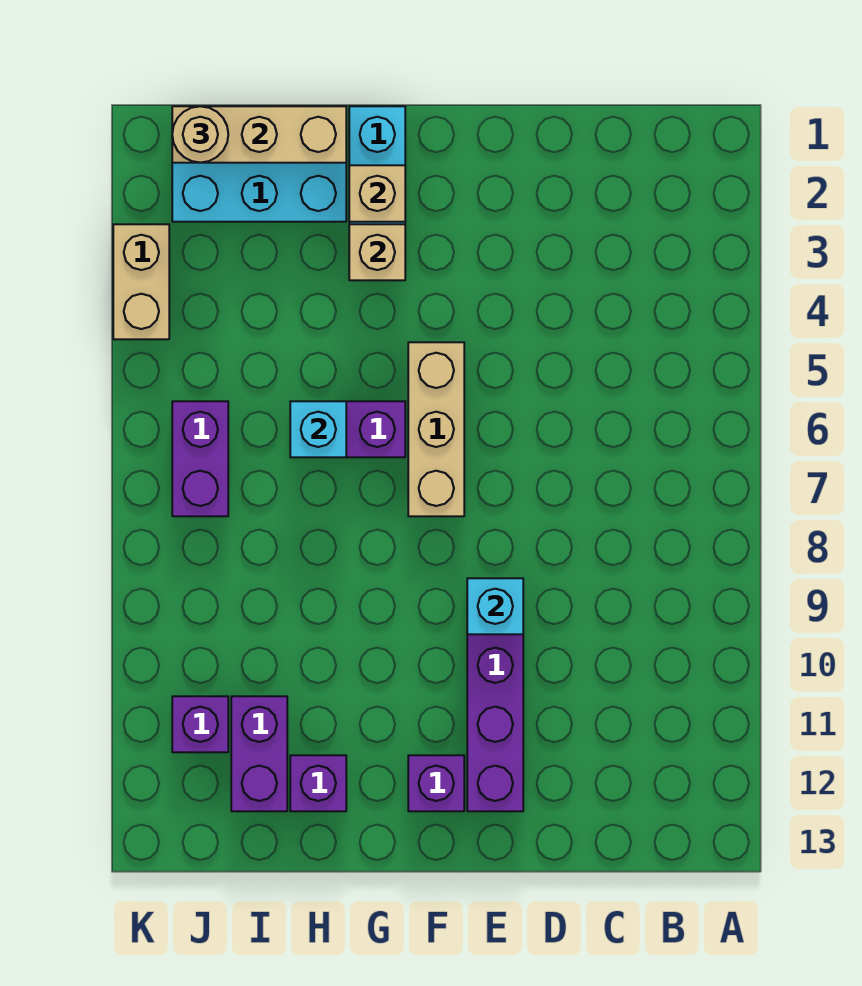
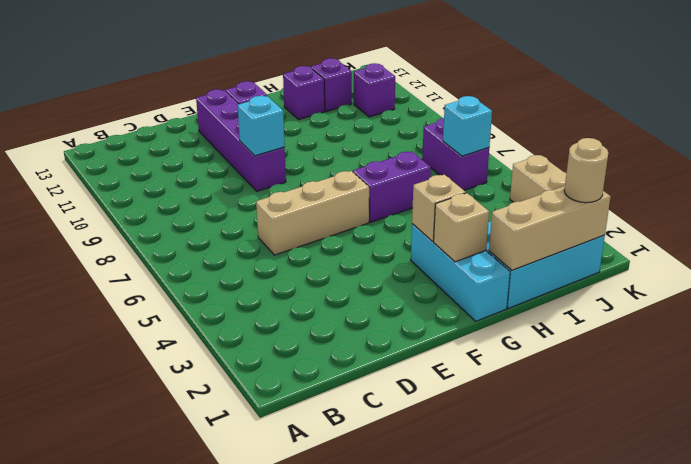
tan brick F5:F7 level 1 -> tan brick D6:F6 level 1
cyan brick H6 level 2 -> cyan brick J6 level 2
purple brick I11:I12 level 1 -> purple brick I12 level 1

